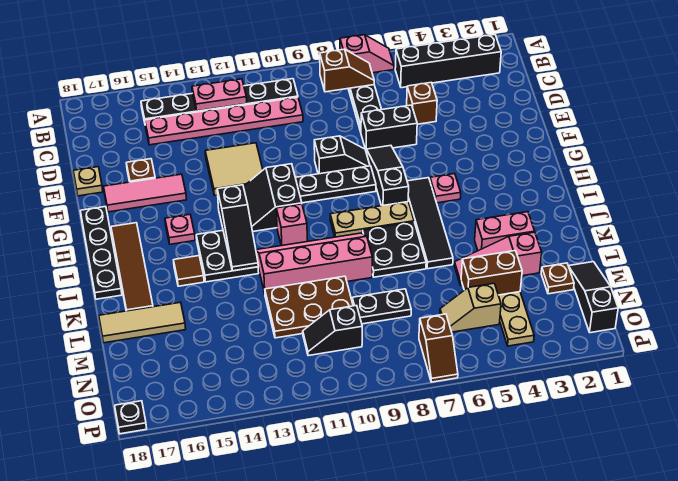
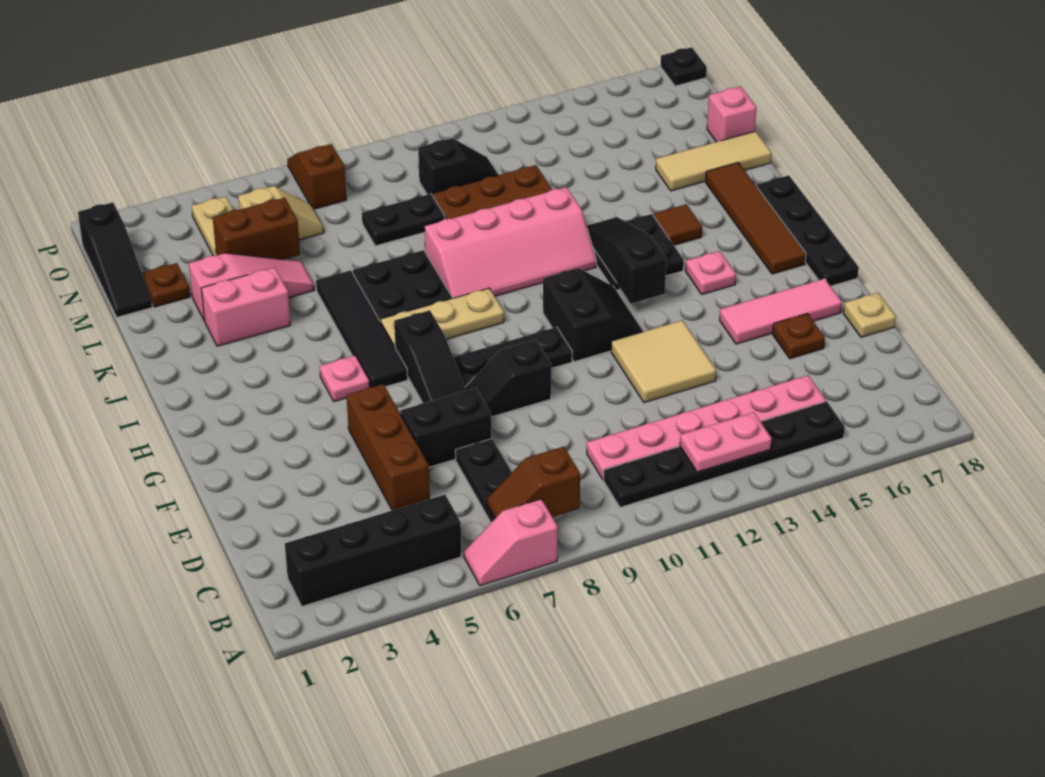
brown brick D5 level 1 -> brown brick D5:F5 level 1
pink brick I11 level 1 -> pink brick M18 level 1

